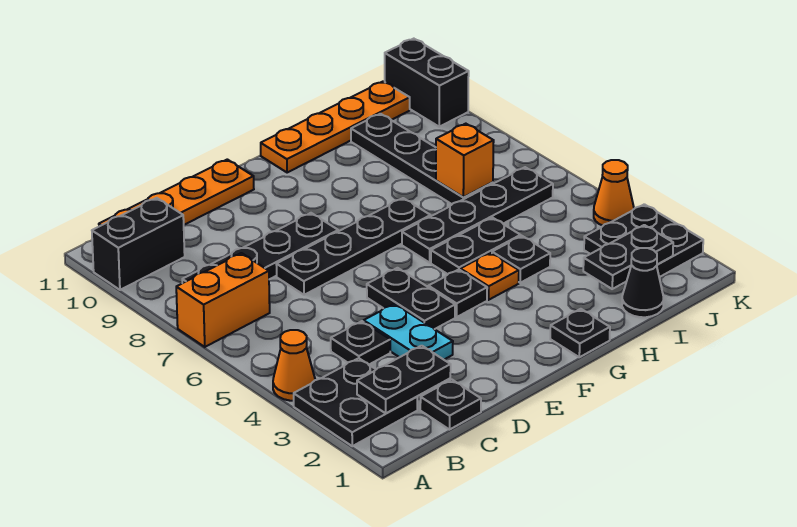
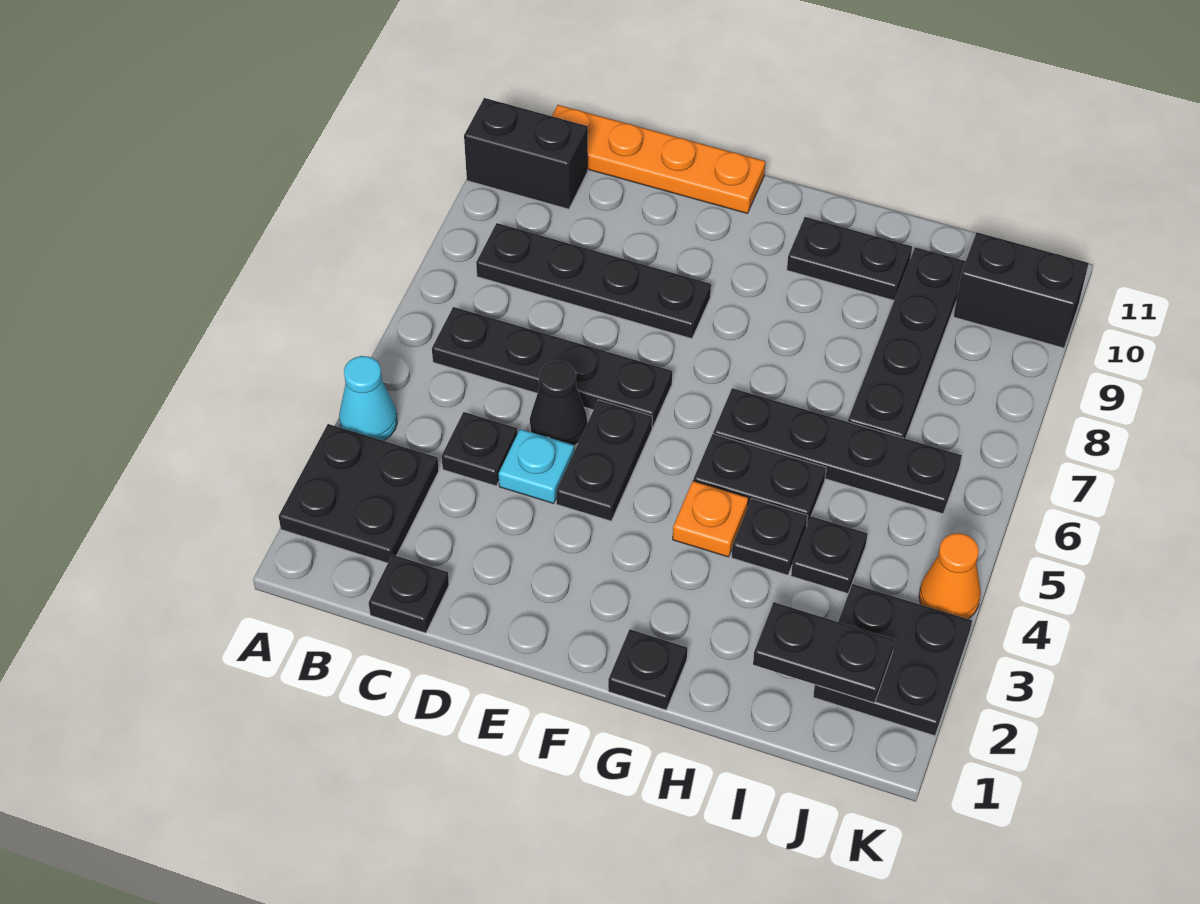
orange cone A4 level 1 -> cyan cone A4 level 1
orange brick A7:B7 level 1 -> none
black plate B2:C2 level 2 -> black plate G10:H10 level 1
cyan plate D3:D4 level 1 -> cyan plate D4 level 1
black plate D7:G7 level 1 -> black plate B6:E6 level 1
black plate F4 level 1 -> black plate I4 level 1
orange plate G11:J11 level 1 -> none
black cone I1 level 1 -> black cone D5 level 1
orange brick I7 level 2 -> none
black brick K10:K11 level 1 -> black brick J10:K10 level 1

